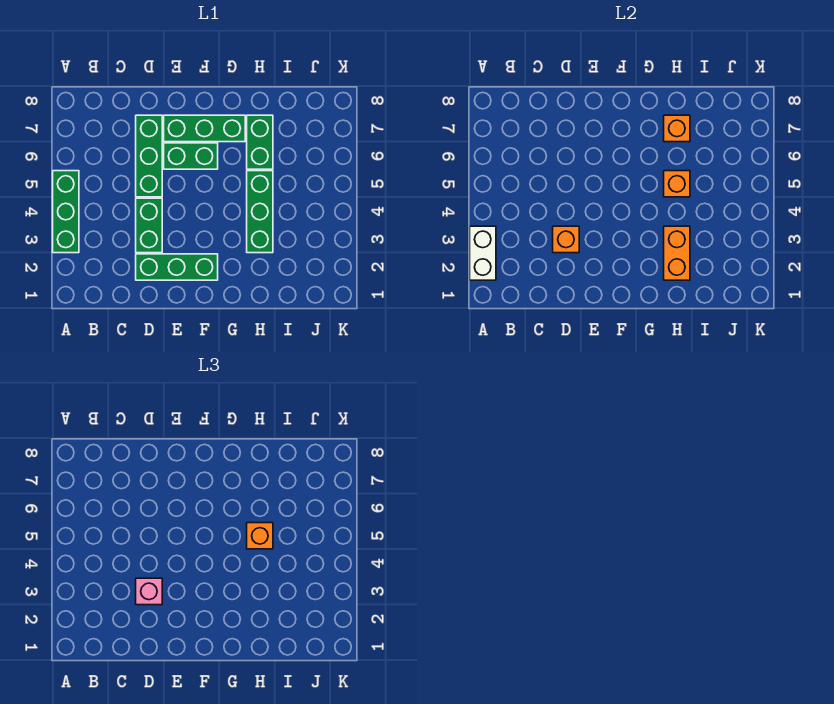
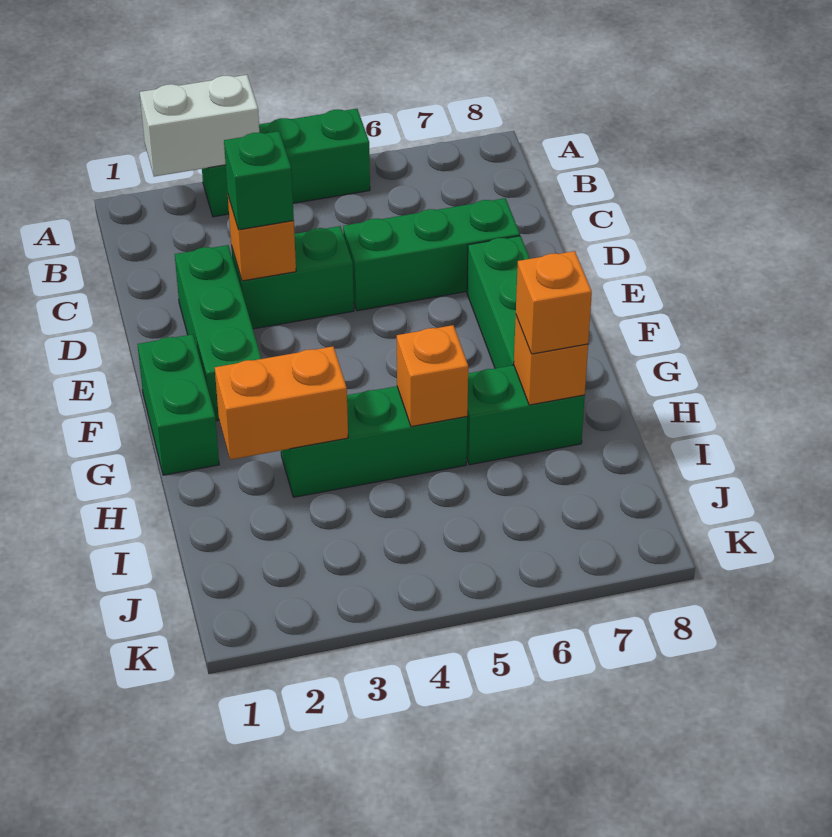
pink brick D3 level 3 -> green brick D3 level 3
green brick E6:F6 level 1 -> green brick F1:G1 level 1
orange brick H5 level 3 -> orange brick H7 level 3

